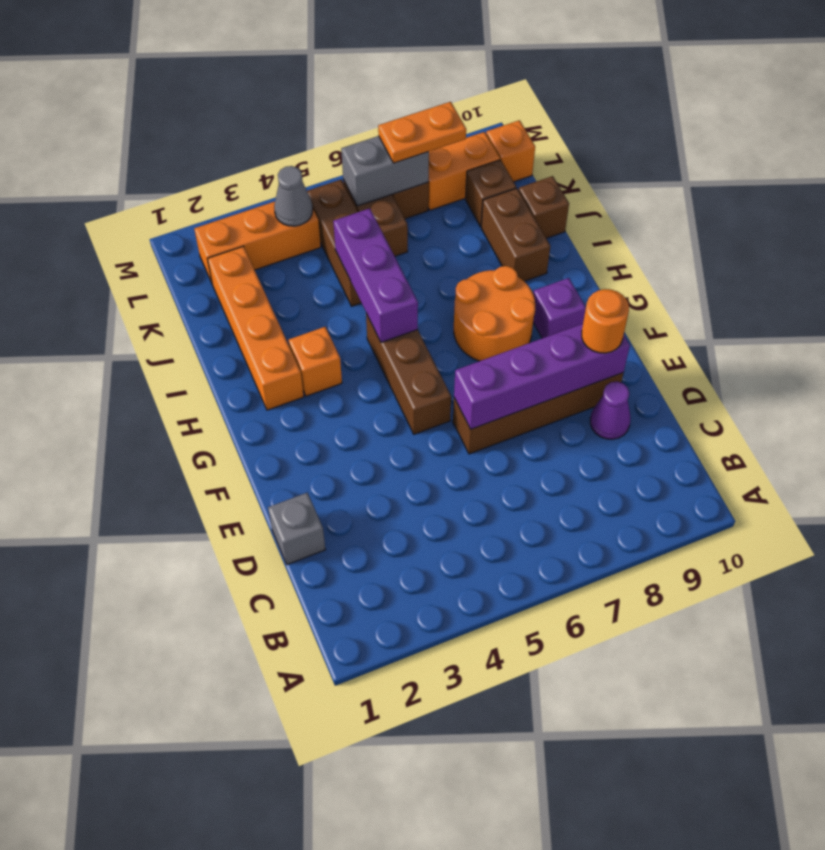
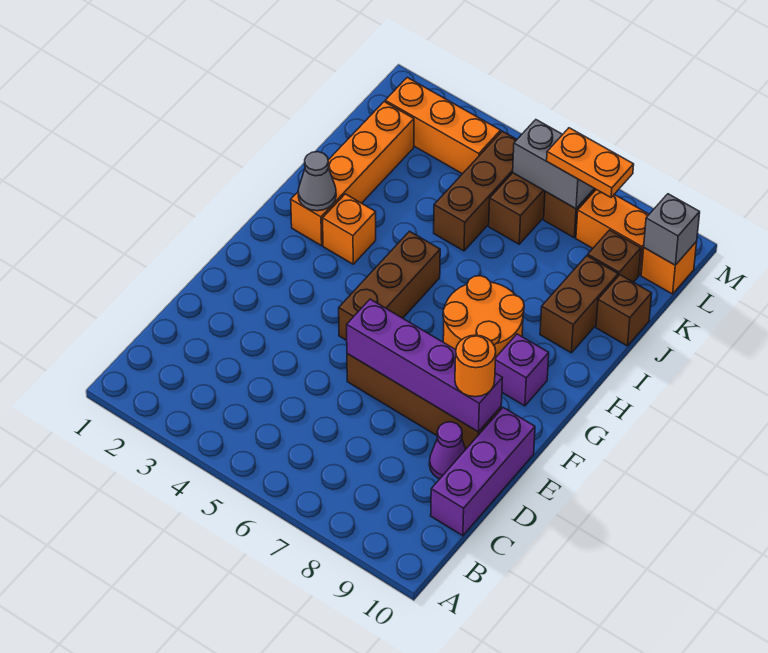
grey brick D1 level 1 -> grey brick L10 level 2
purple brick H5:J5 level 2 -> purple brick C10:E10 level 1
grey cone L4 level 2 -> grey cone H2 level 2

